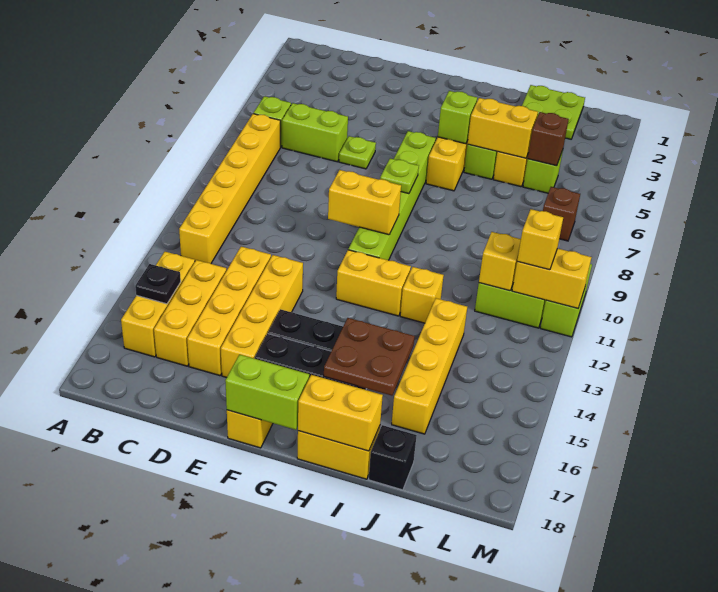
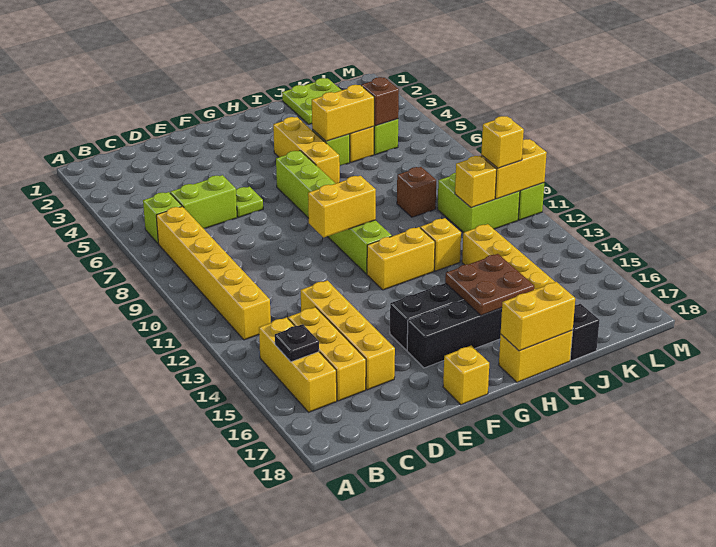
yellow brick E13:E16 level 1 -> none
lime brick F18:G18 level 2 -> none
lime plate G8 level 2 -> none
lime brick H5 level 2 -> none
brown brick L7 level 1 -> brown brick J9 level 1

